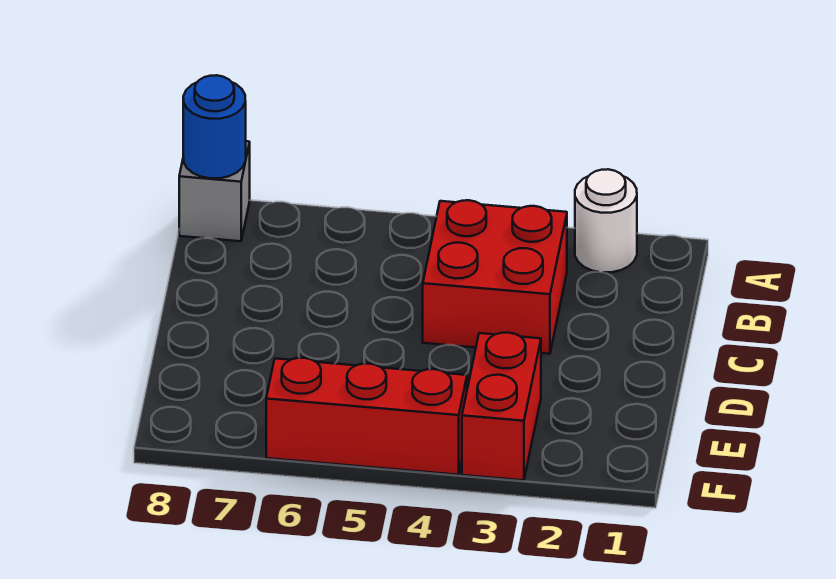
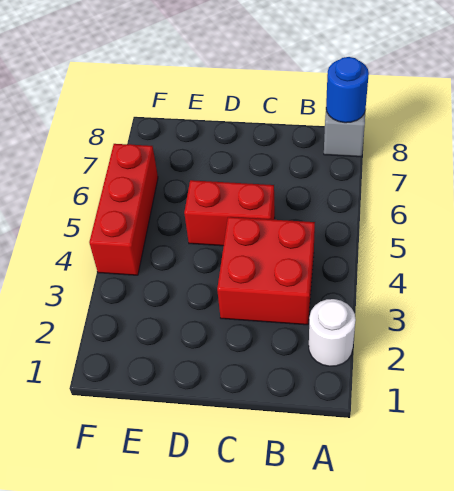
red brick E3:F3 level 1 -> red brick C5:D5 level 1

